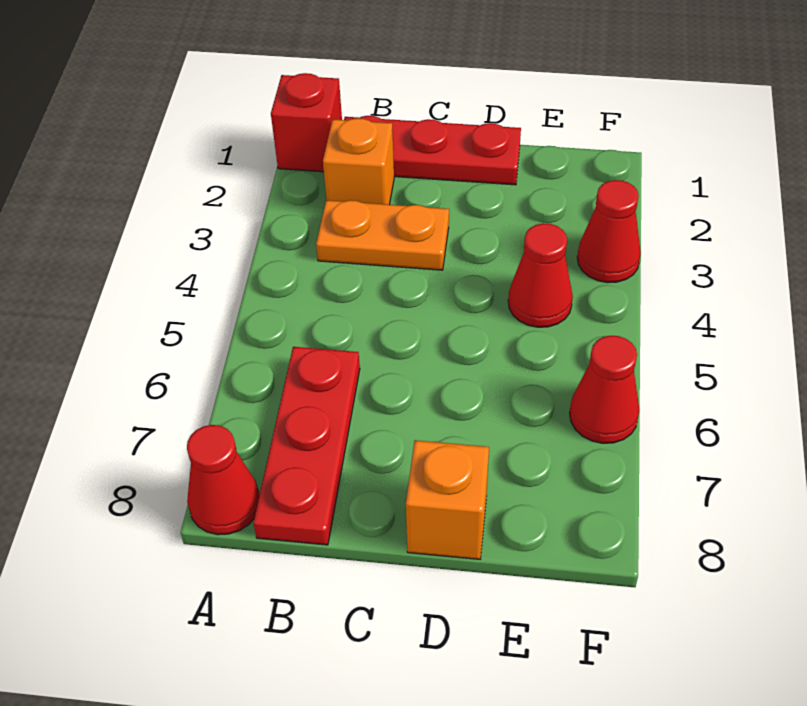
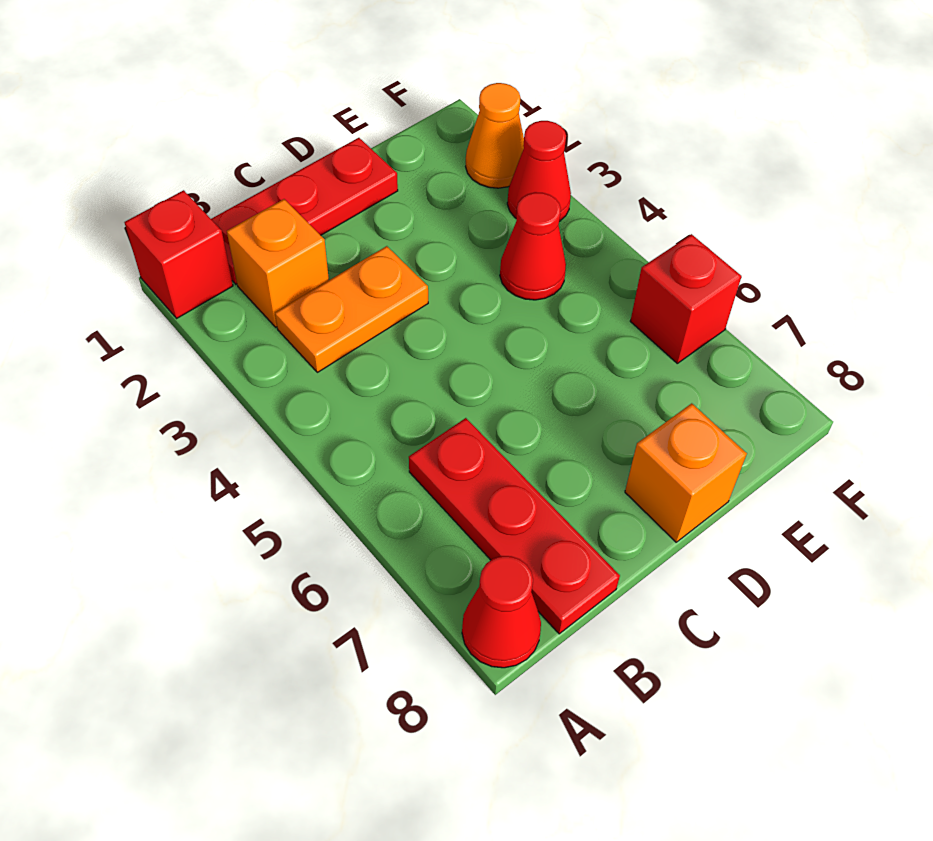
none -> orange cone F2 level 1
red cone F6 level 1 -> red brick F6 level 1

